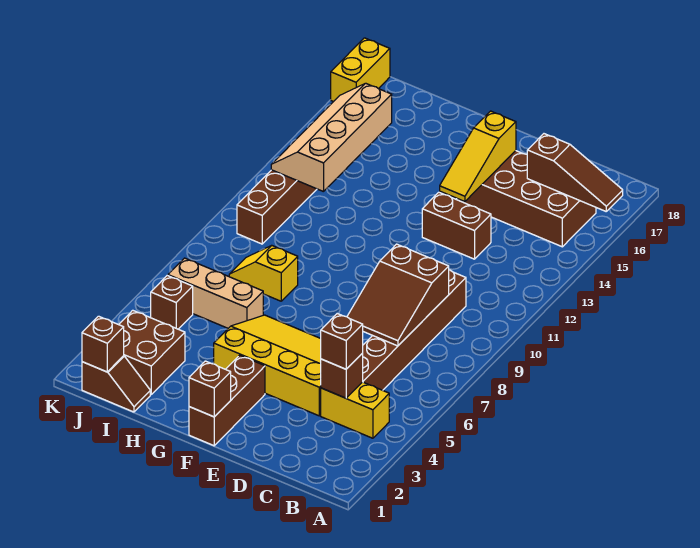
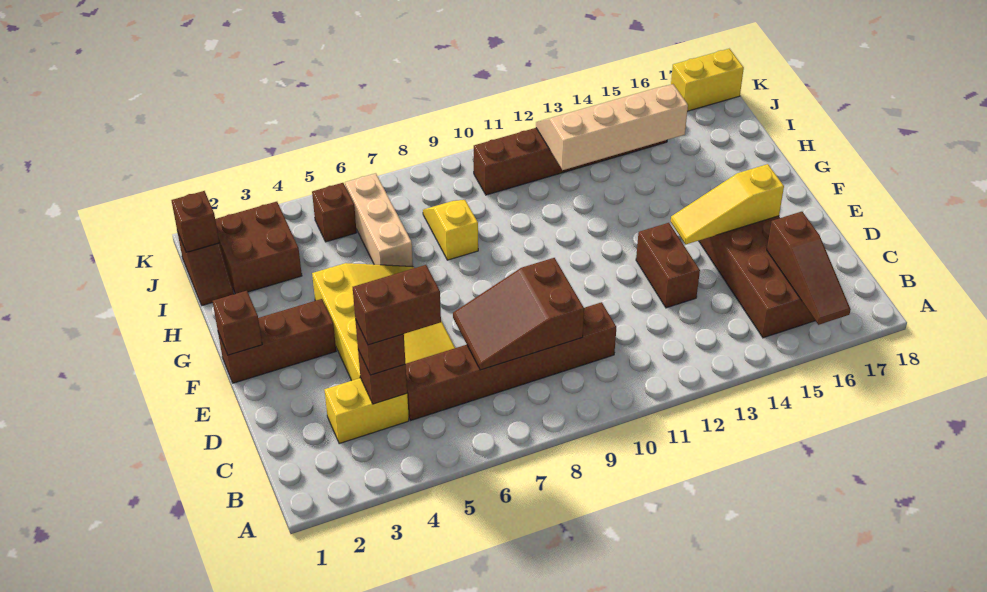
yellow brick B4:C4 level 1 -> yellow brick C3:C4 level 1
none -> brown brick C4:C5 level 4

